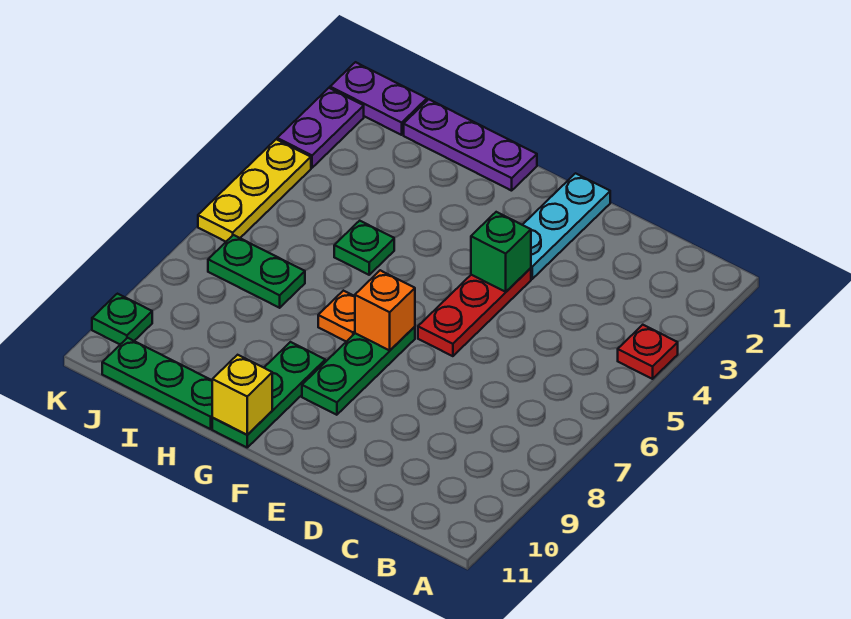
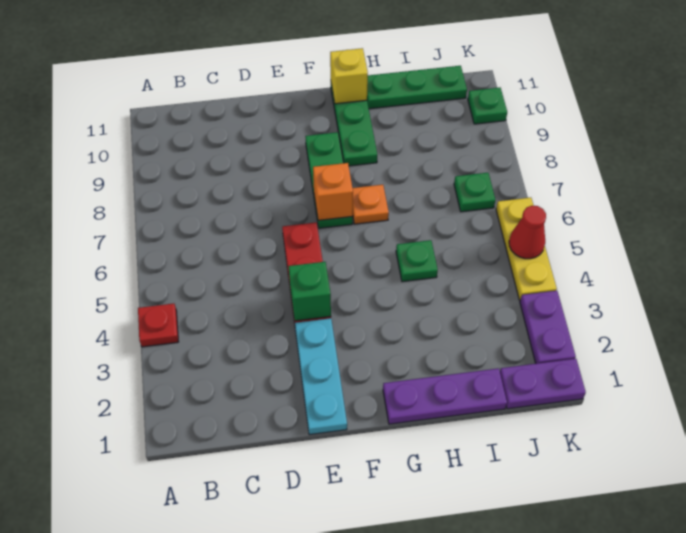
green plate I7:J7 level 1 -> green plate J7 level 1
none -> red cone K5 level 2

